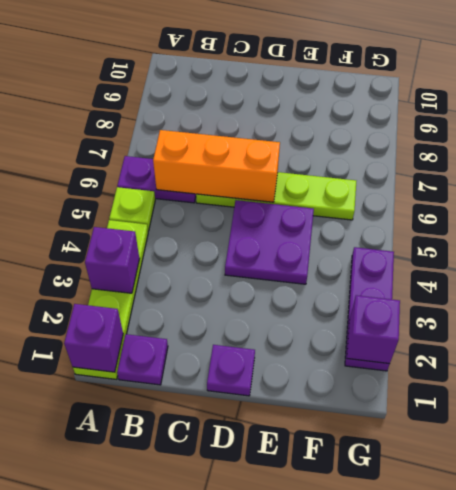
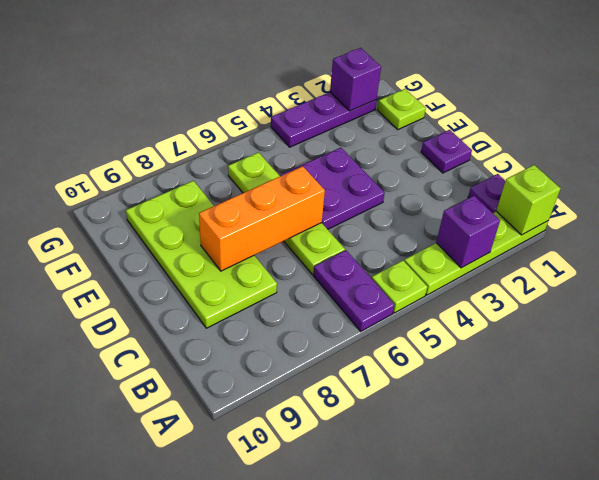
purple brick A1 level 2 -> lime brick A1 level 2
orange brick B6:D6 level 2 -> orange brick D6:D8 level 2
none -> lime plate C8:F9 level 1
none -> lime plate F1 level 1

